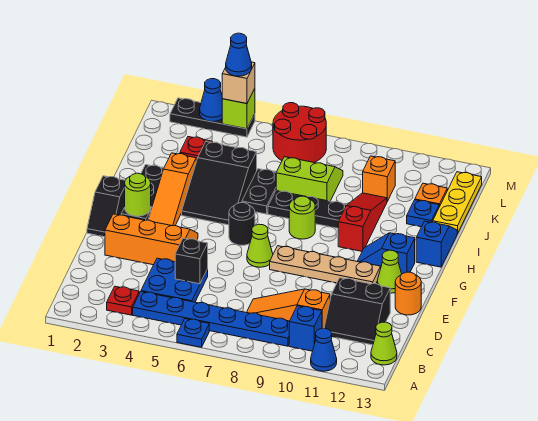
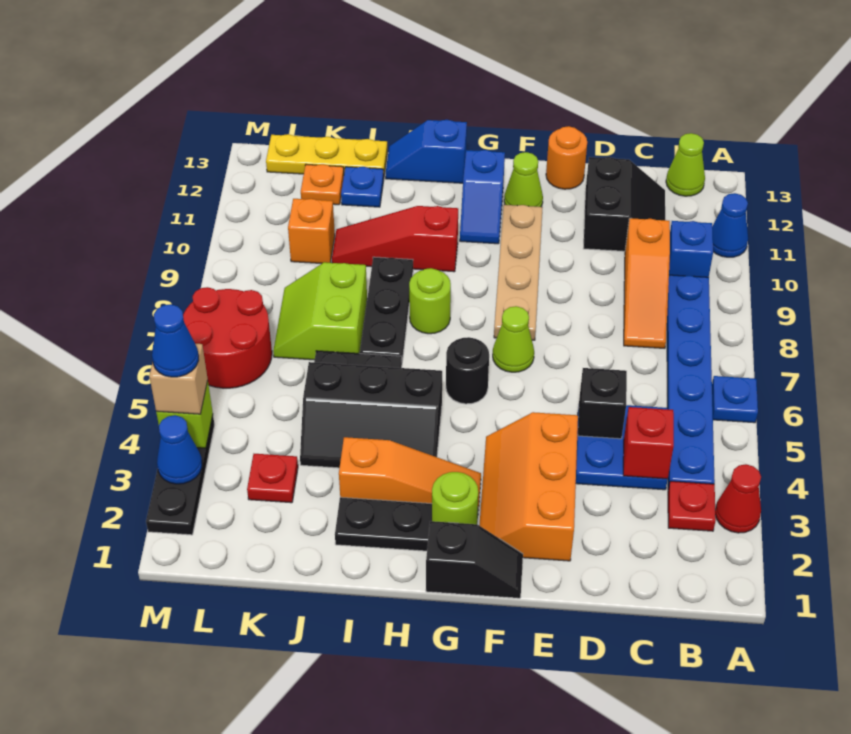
none -> red cone A3 level 1
none -> red brick C4 level 2
black slope H4:J5 level 1 top J -> black slope H4:J5 level 1 top 5

